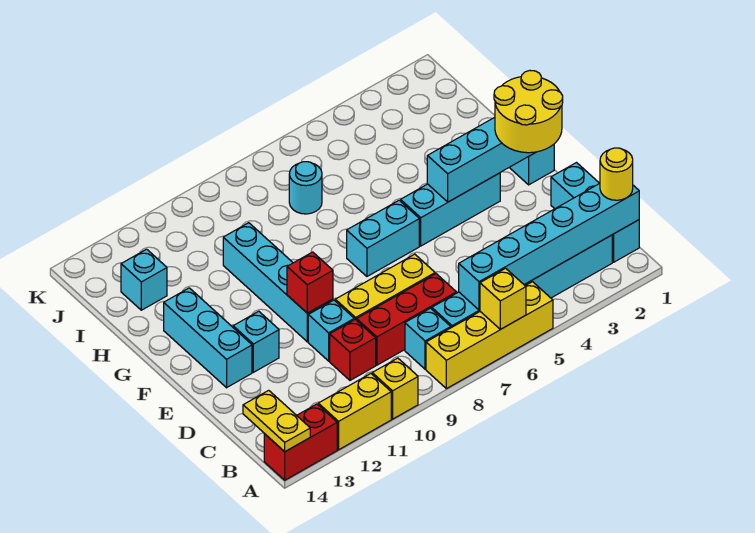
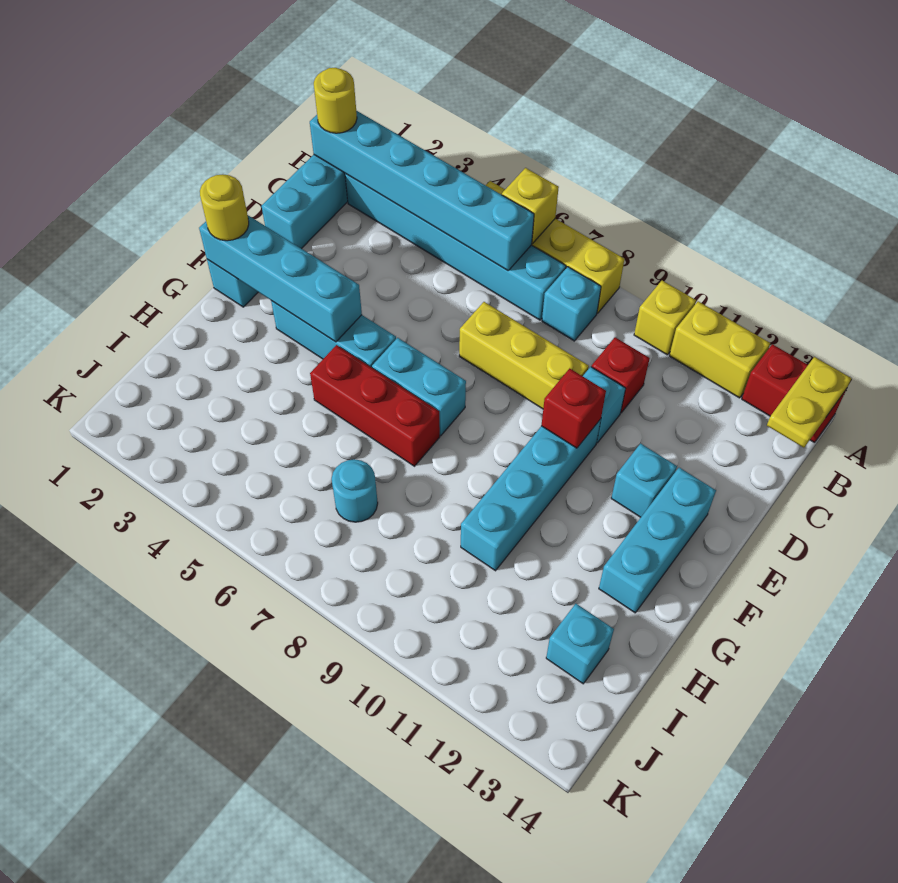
red brick C7:C9 level 1 -> red brick G5:G7 level 1
yellow round brick E1:F2 level 3 -> yellow round brick F1 level 3

